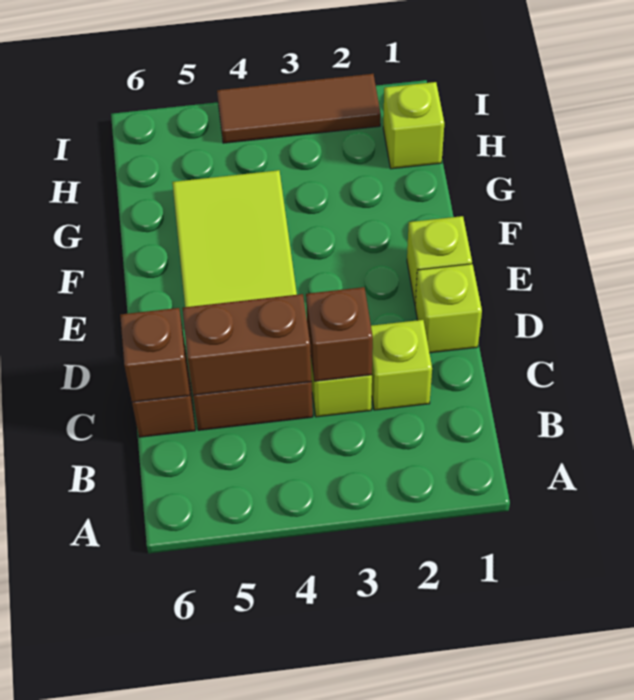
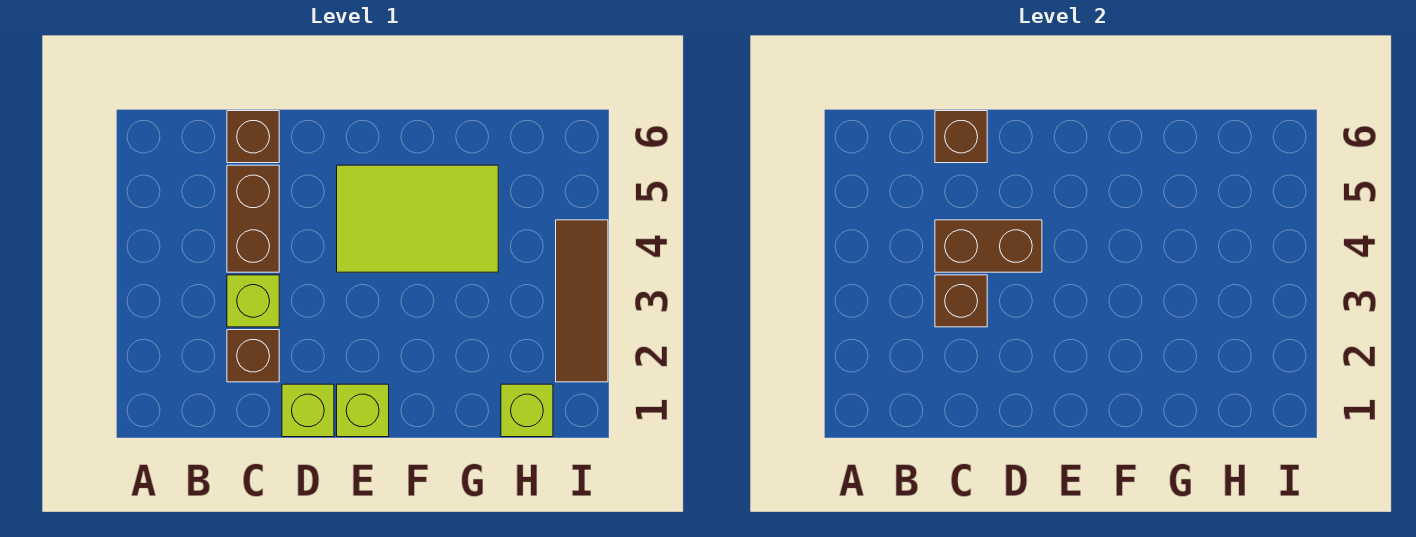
lime brick C2 level 1 -> brown brick C2 level 1
brown brick C4:C5 level 2 -> brown brick C4:D4 level 2

